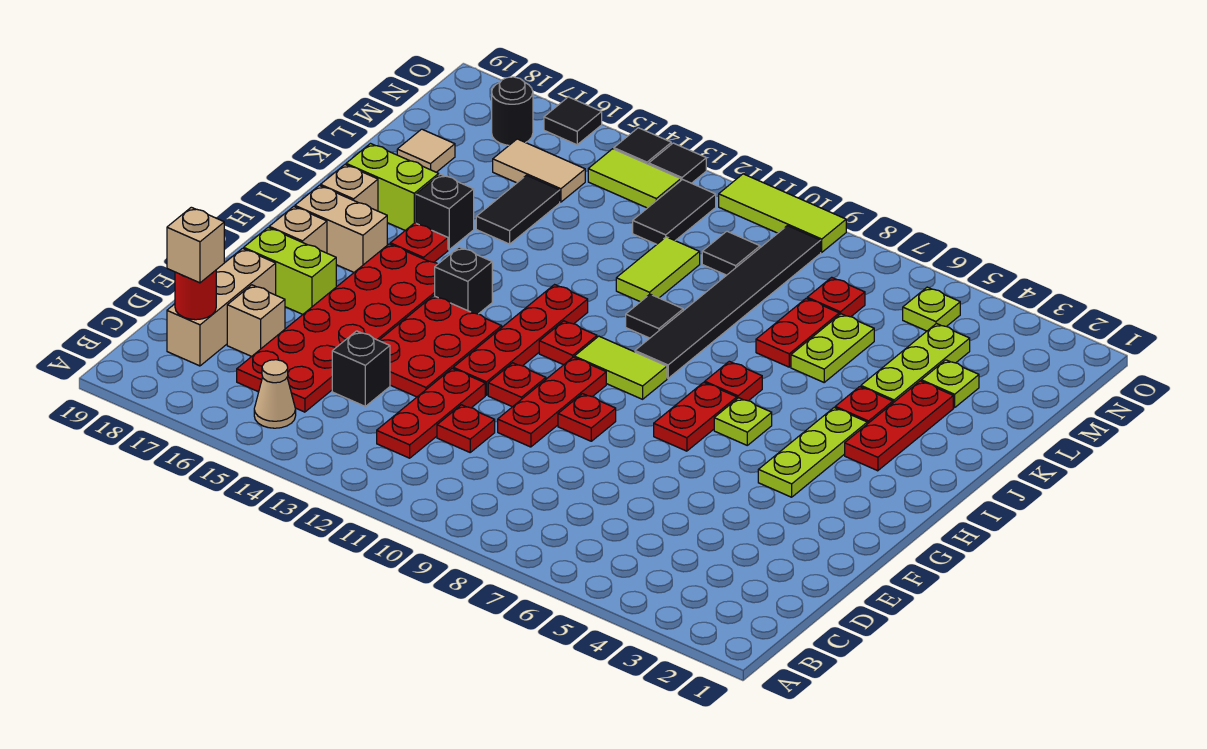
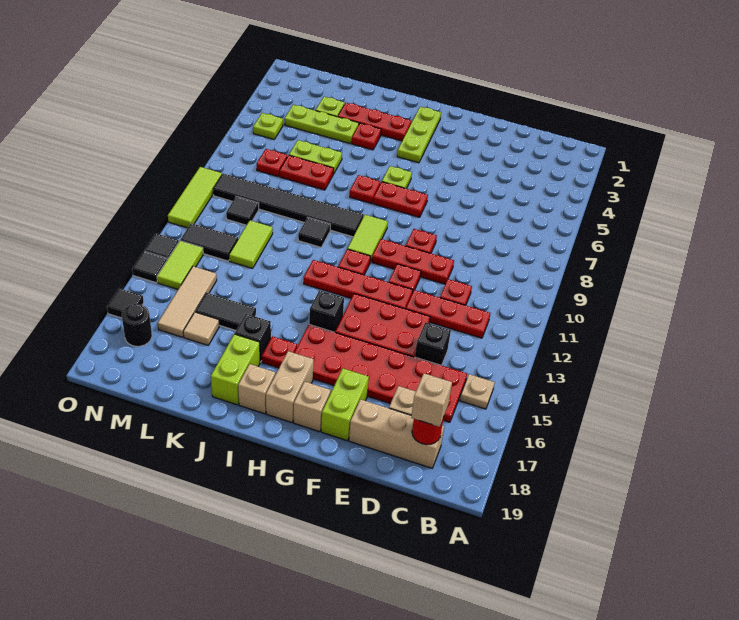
tan cone B15 level 1 -> tan plate B15 level 1
lime plate G4:I4 level 1 -> lime plate H2:H4 level 1
lime tile K11:L11 level 1 -> lime tile L11:L12 level 1
tan tile L18 level 1 -> tan tile L16 level 1
tan tile M15:M16 level 1 -> tan tile M14:M16 level 1

